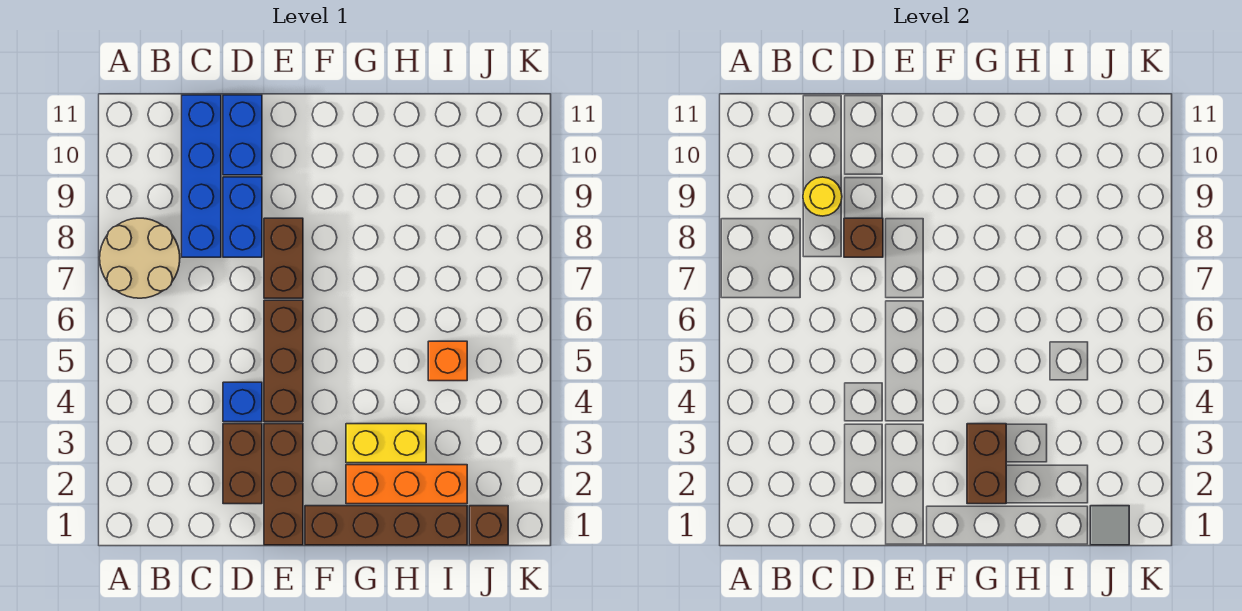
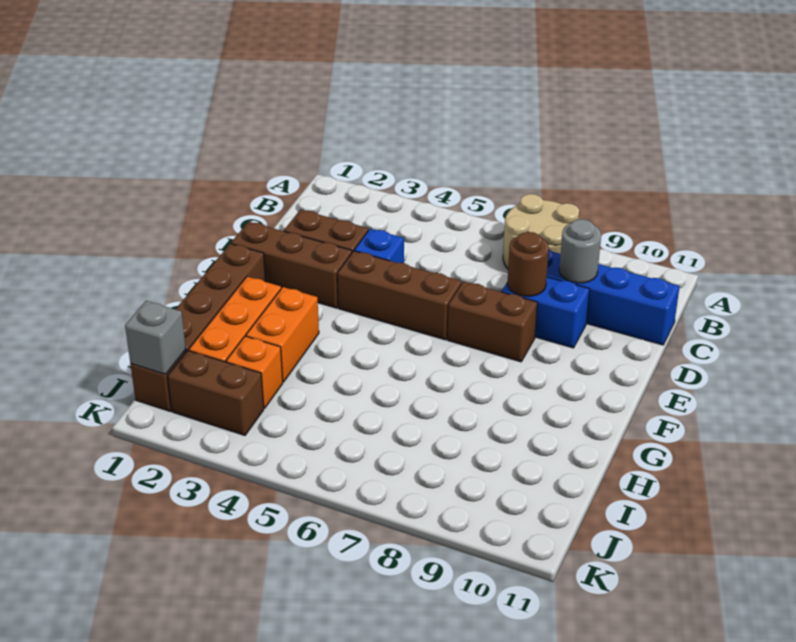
yellow round brick C9 level 2 -> grey round brick C9 level 2
brown brick D8 level 2 -> brown round brick D8 level 2
blue brick D10:D11 level 1 -> none
brown brick G2:G3 level 2 -> brown brick J2:J3 level 1
yellow brick G3:H3 level 1 -> orange brick G3:H3 level 1
orange brick I5 level 1 -> orange brick I3 level 1
grey tile J1 level 2 -> grey brick J1 level 2

